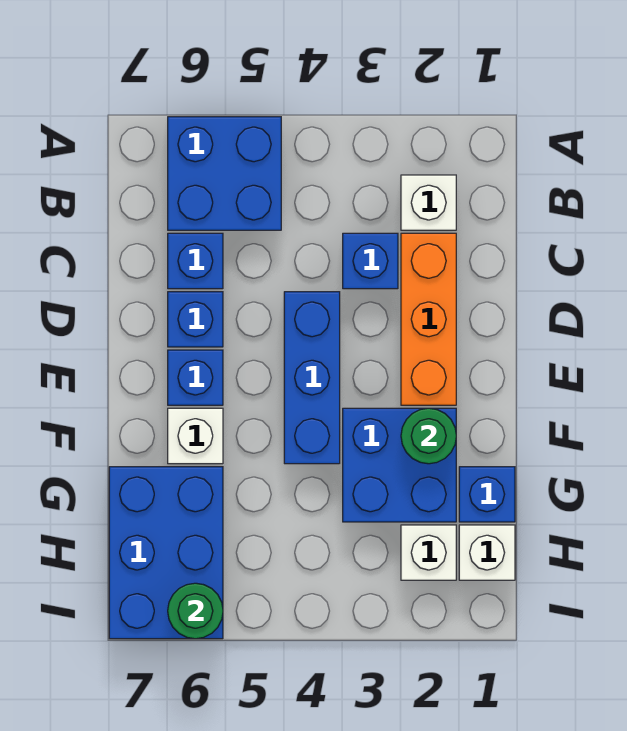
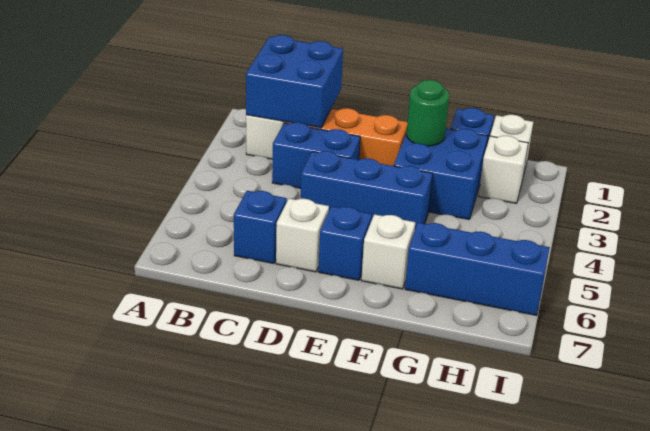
blue brick A5:B6 level 1 -> blue brick B1:C2 level 2
blue brick C3 level 1 -> blue brick C3:D3 level 1
blue brick D6 level 1 -> white brick D6 level 1
blue brick G6:I7 level 1 -> blue brick G6:I6 level 1
green round brick I6 level 2 -> none

